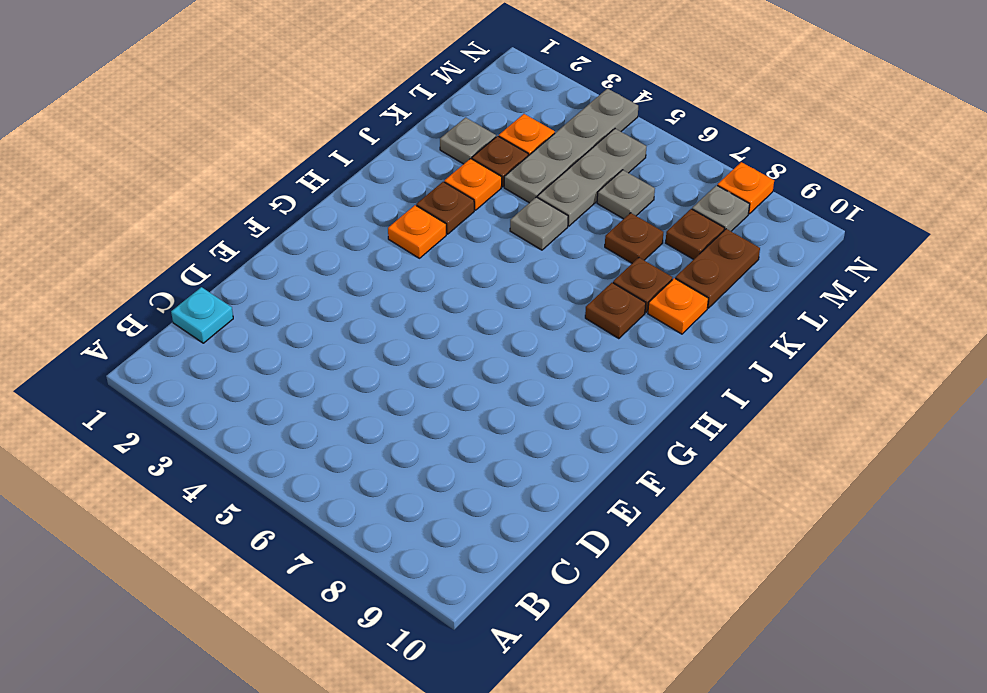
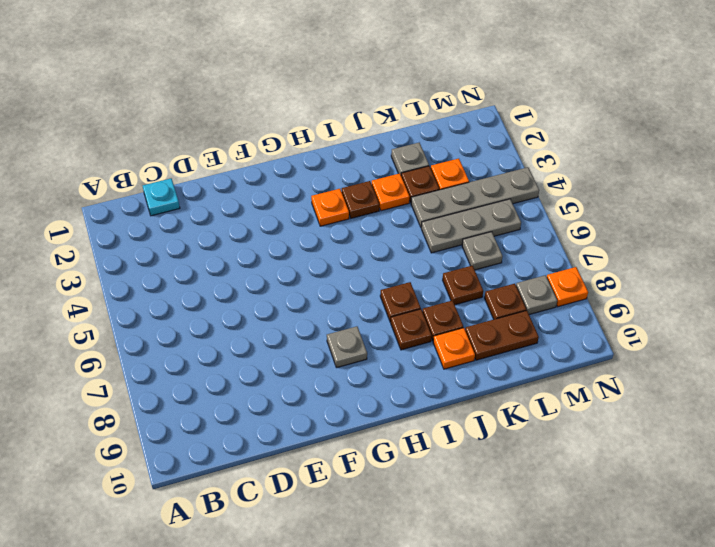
none -> brown plate I7 level 1
grey plate J5 level 1 -> grey plate G8 level 1

